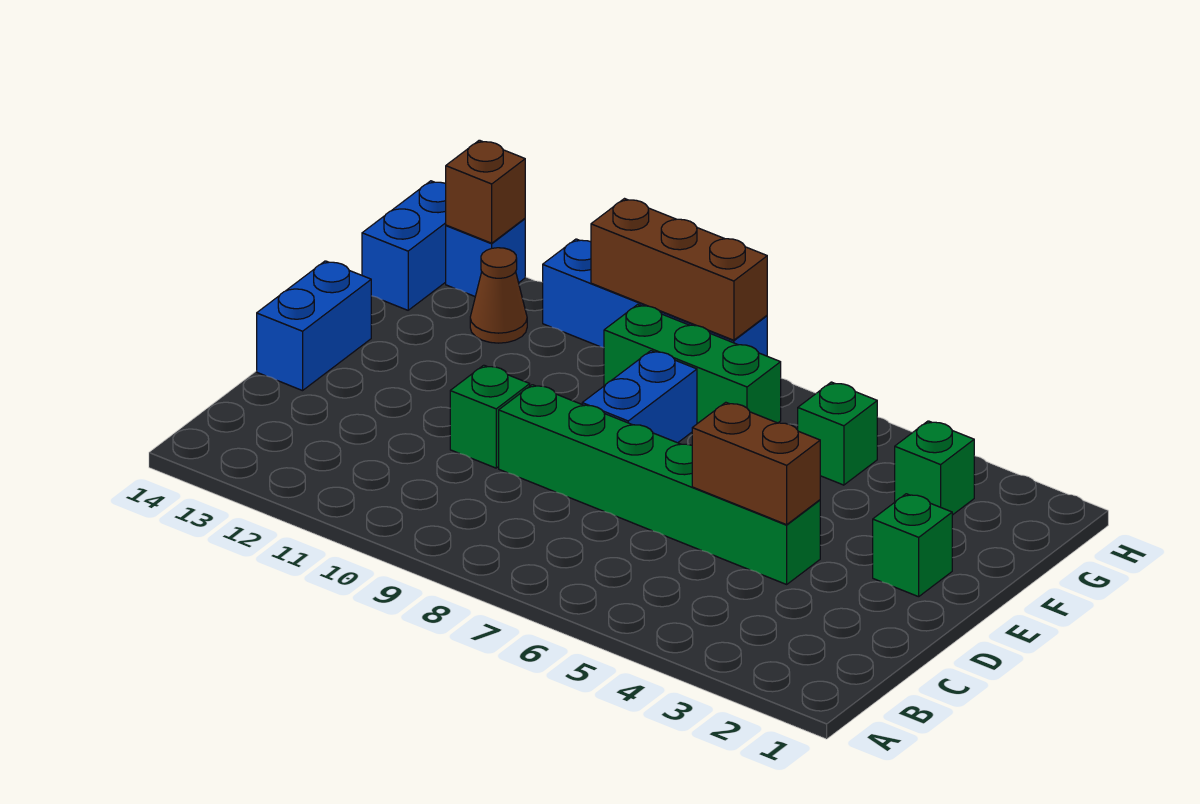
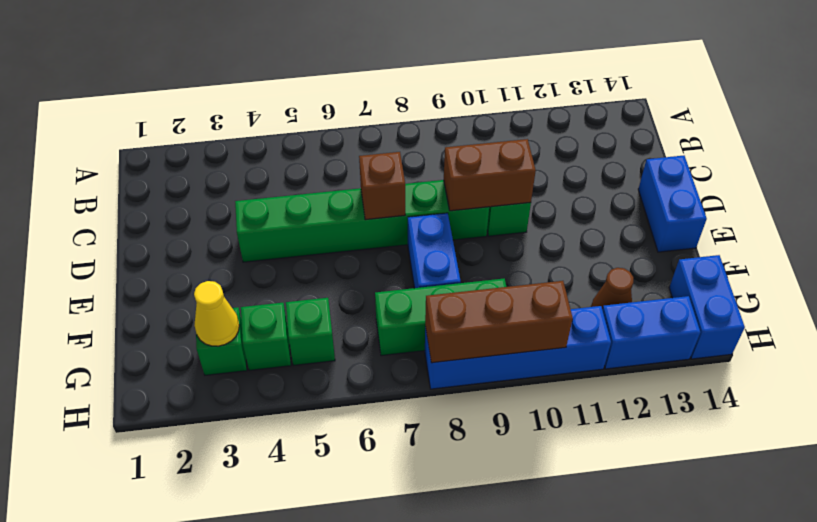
brown brick D4:D5 level 2 -> brown brick D9:D10 level 2
green brick E2 level 1 -> green brick G4 level 1
none -> yellow cone G3 level 2
blue brick H13 level 1 -> blue brick H12:H13 level 1
brown brick H13 level 2 -> brown brick D7 level 2

